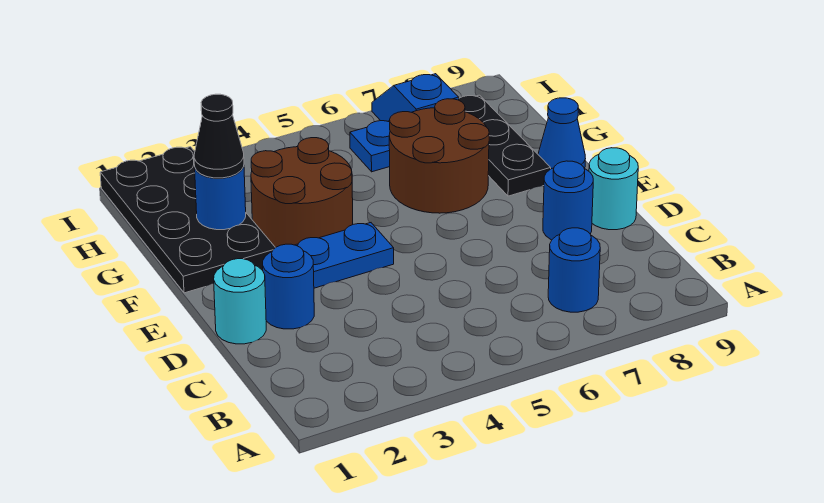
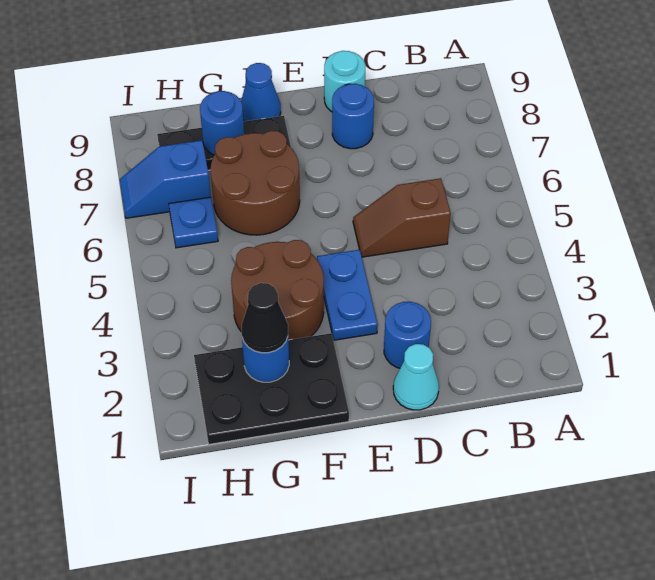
blue round brick B7 level 1 -> blue round brick G8 level 2
none -> brown slope C5:D5 level 1 top C
cyan round brick D1 level 1 -> cyan cone D1 level 1
black plate F1:I2 level 1 -> black plate F1:H2 level 1

